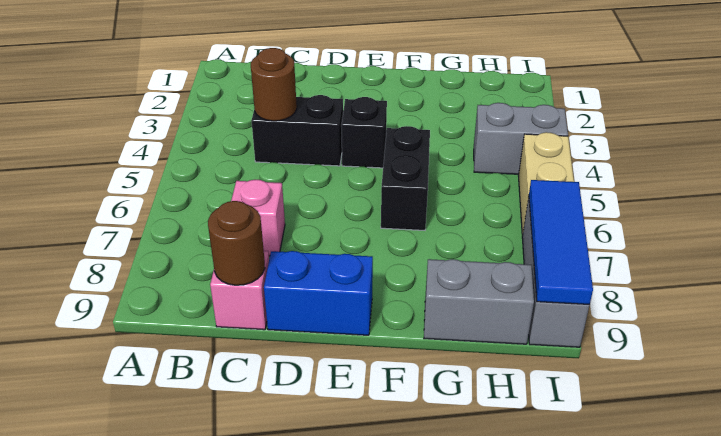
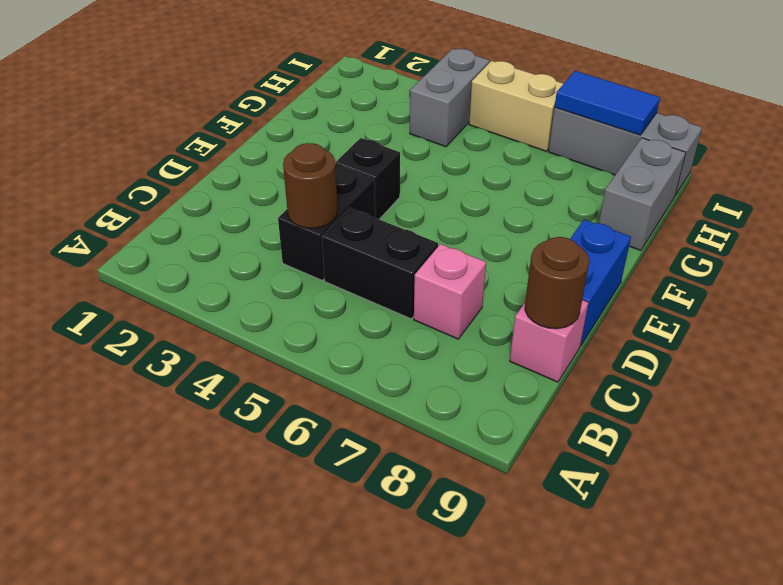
black brick F5:F6 level 1 -> black brick C5:C6 level 1
blue tile I7:I9 level 2 -> blue tile I7:I8 level 2

